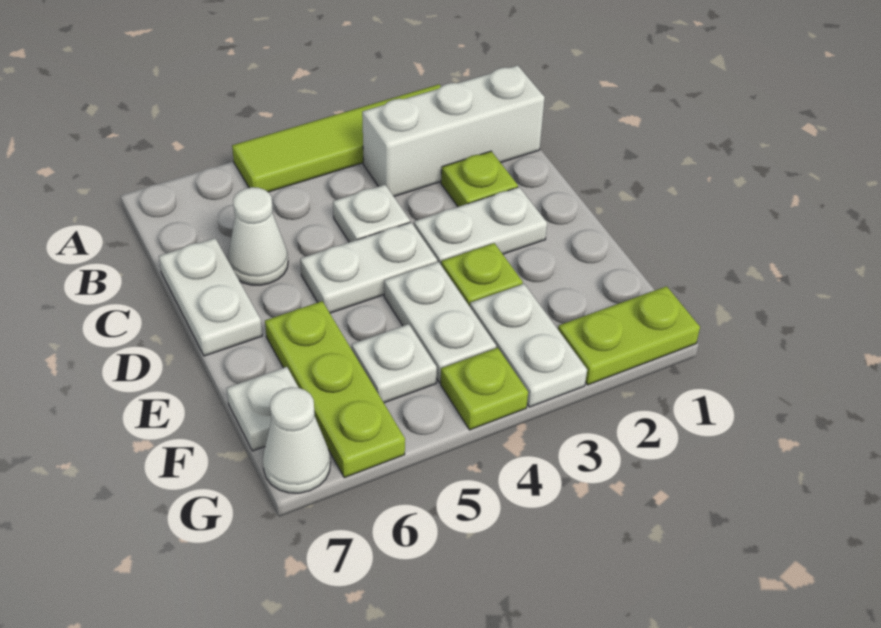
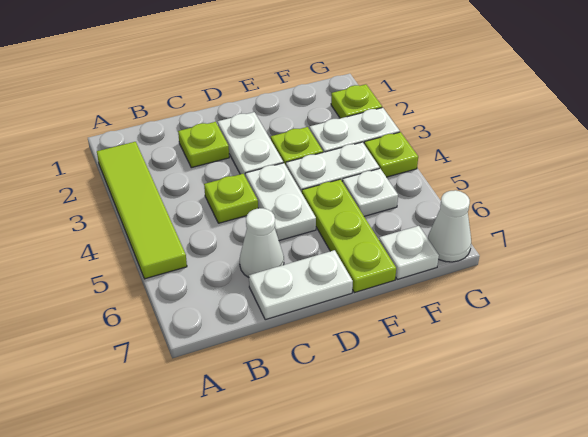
white brick B1:B3 level 1 -> none
white plate C4 level 1 -> lime plate C4 level 1
lime plate E6:G6 level 1 -> lime plate E5:E7 level 1
lime plate G1:G2 level 1 -> lime plate G2 level 1

